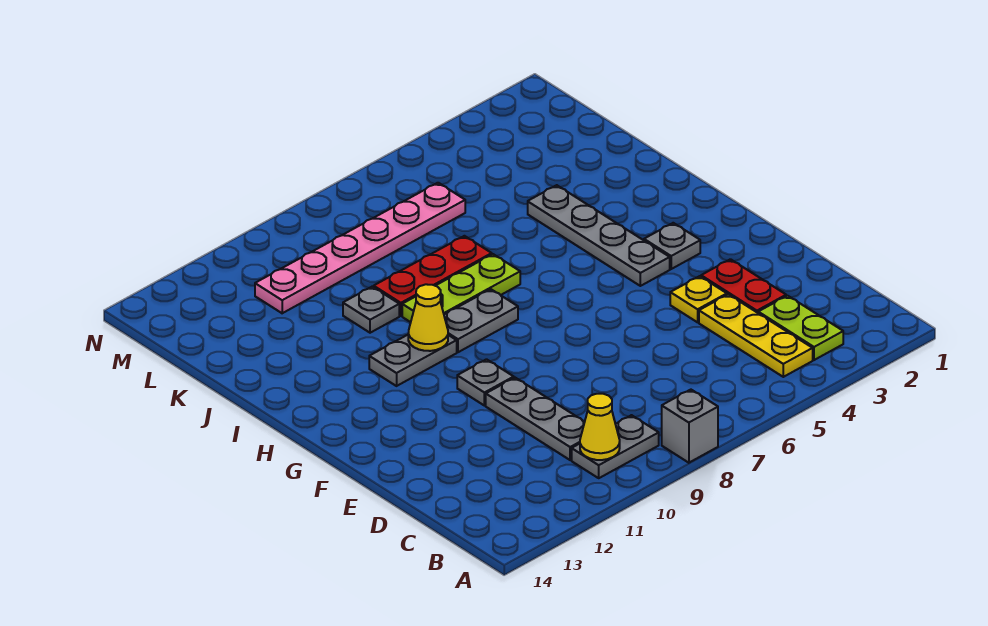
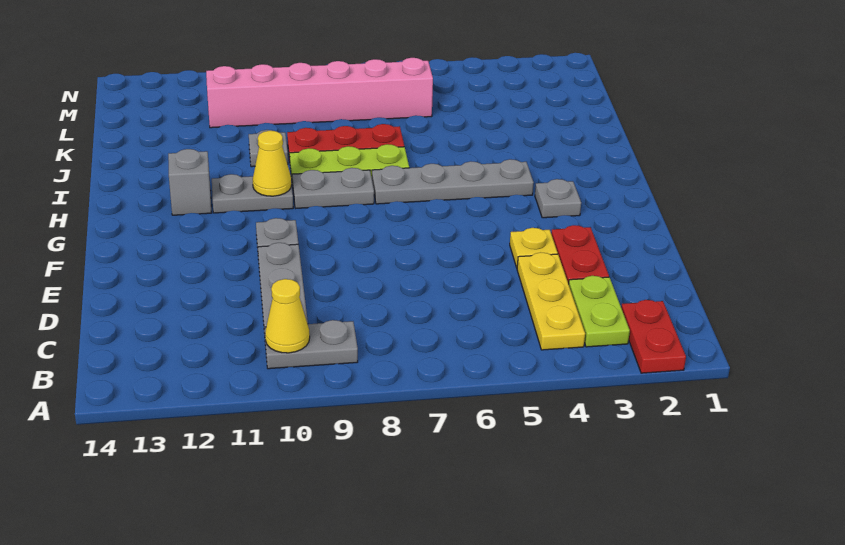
none -> red plate A2:B2 level 1
grey brick A8 level 1 -> grey brick H12 level 1
grey plate G4:J4 level 1 -> grey plate H4:H7 level 1
pink plate L6:L11 level 1 -> pink brick L6:L11 level 1

